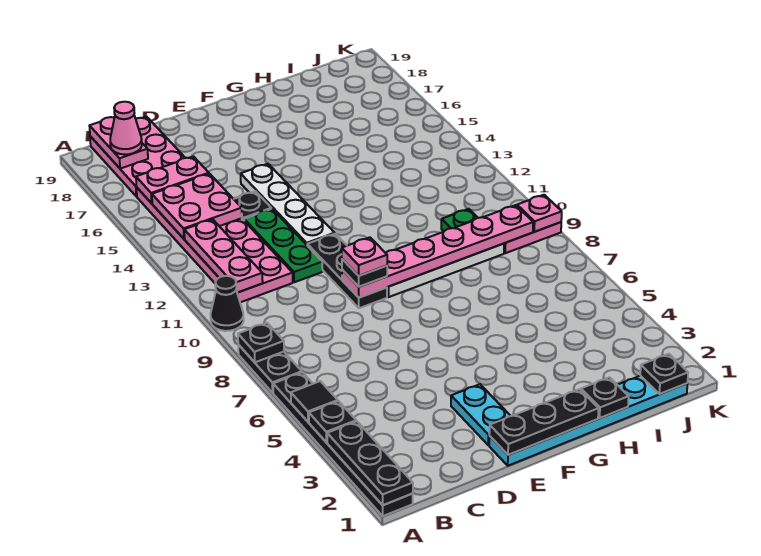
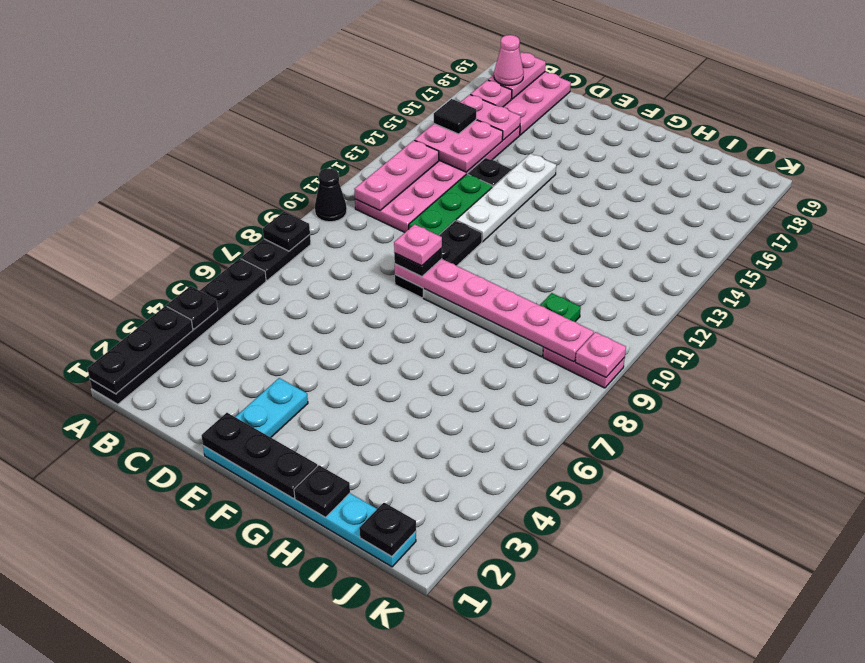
black tile A5 level 2 -> black tile B15 level 3
none -> pink plate B17 level 2

